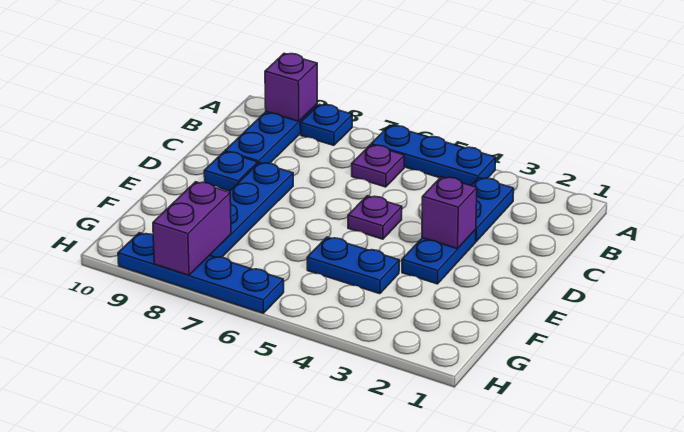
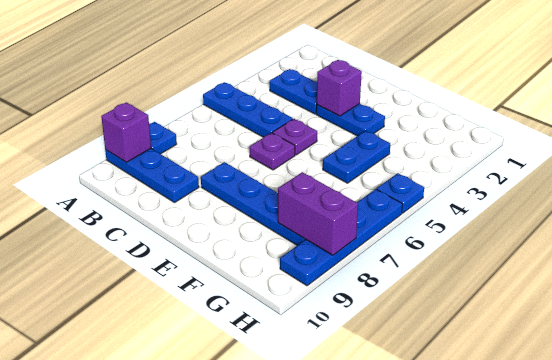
blue plate A4:A6 level 1 -> blue plate A5:C5 level 1
purple plate B6 level 1 -> purple plate D6 level 1
blue plate D9 level 1 -> blue plate H5 level 1

